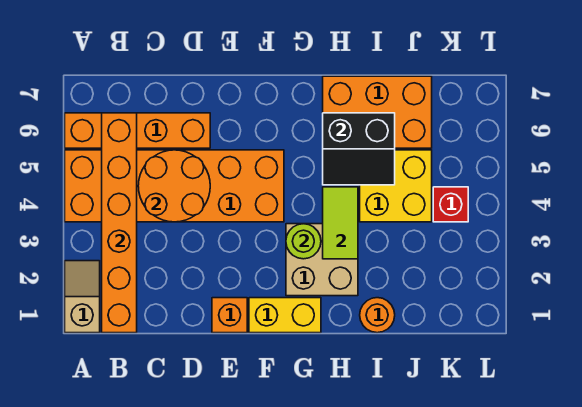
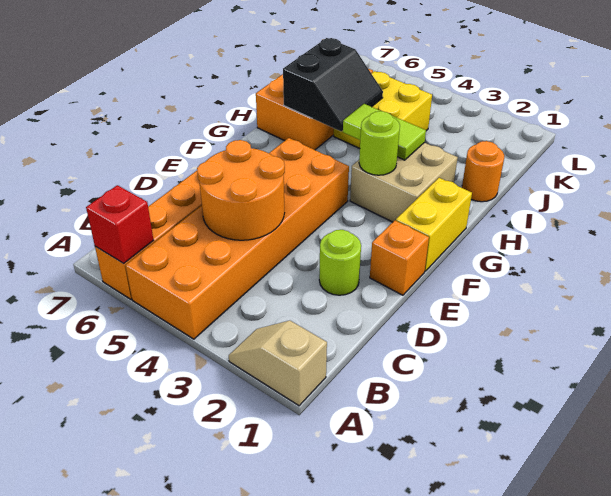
orange brick B1:B6 level 2 -> none
none -> lime round brick D2 level 1
red brick K4 level 1 -> red brick A6 level 2

